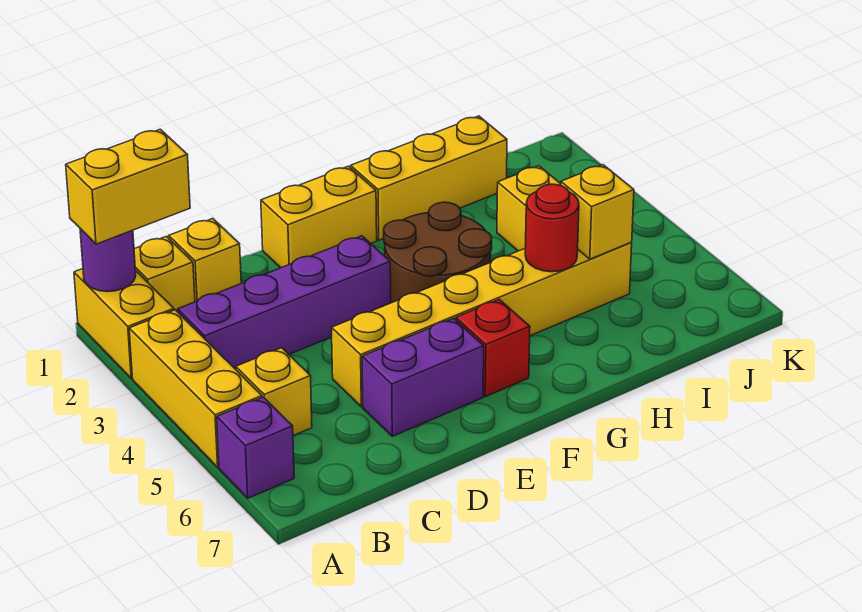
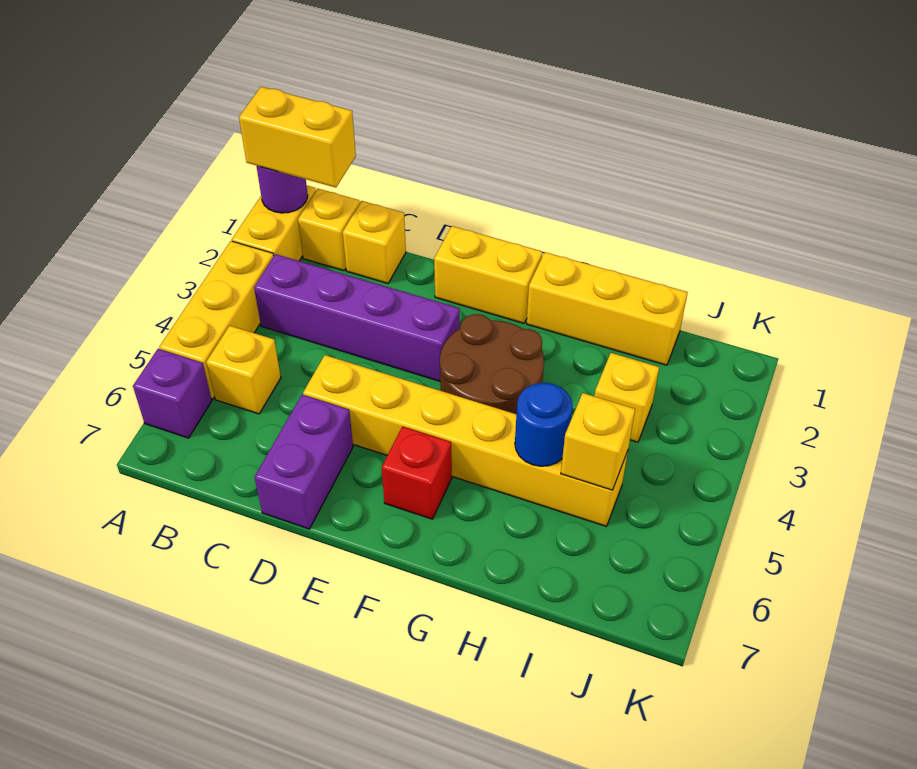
purple brick D6:E6 level 1 -> purple brick D6:D7 level 1
red round brick H5 level 2 -> blue round brick H5 level 2

